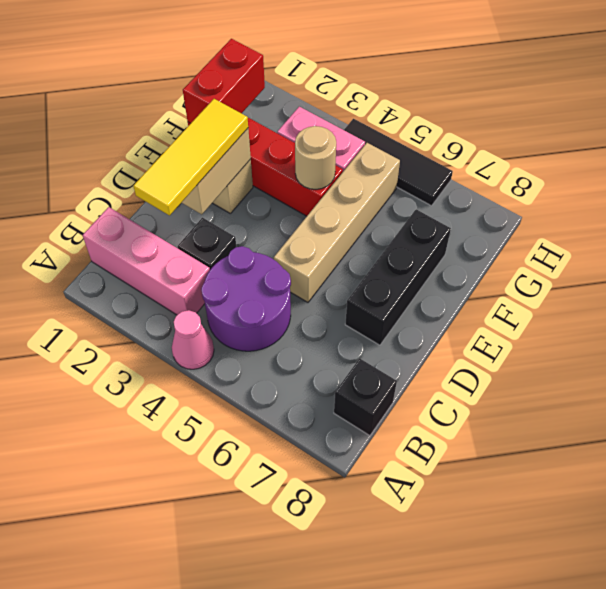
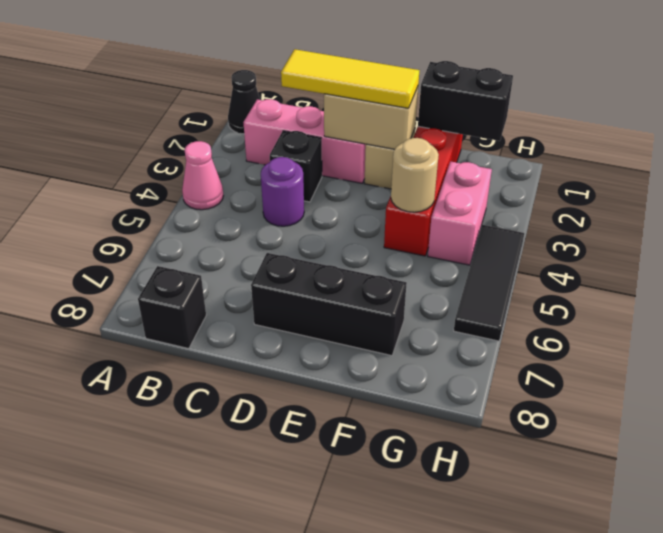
none -> black cone A1 level 1
pink brick B1:B3 level 1 -> pink brick B2:D2 level 1
purple round brick B4:C5 level 1 -> purple round brick C4 level 1
tan brick D5:G5 level 1 -> none
red brick F1:G1 level 2 -> black brick F1:G1 level 2

